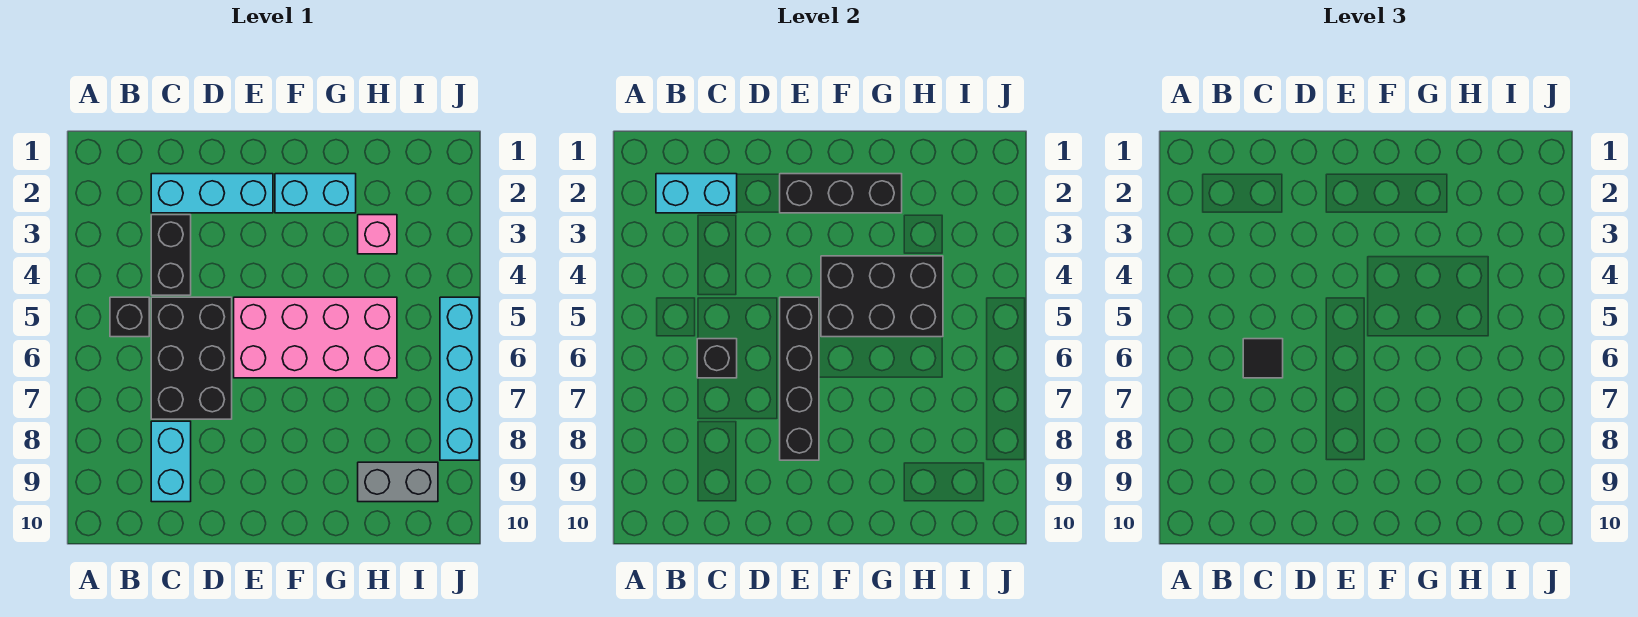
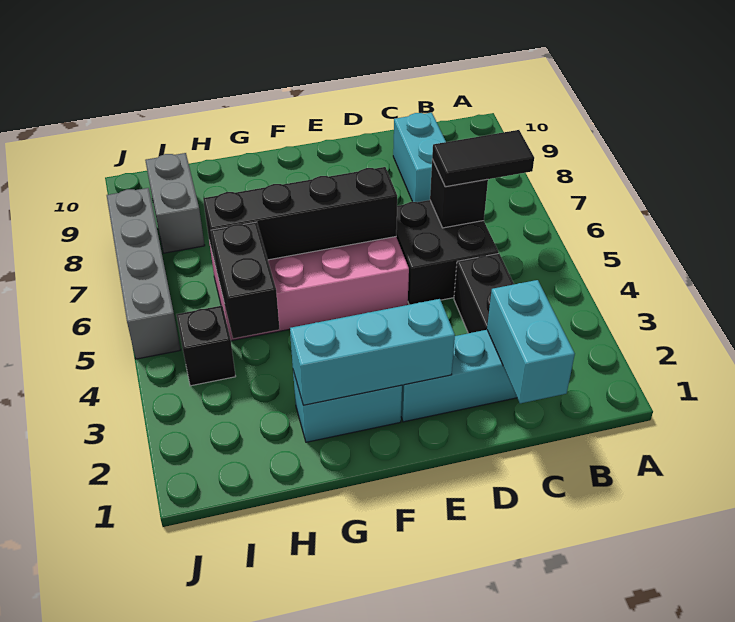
cyan brick B2:C2 level 2 -> cyan brick C1:C2 level 2
black brick B5 level 1 -> black brick I4 level 1
black brick C5:D7 level 1 -> black brick C5:D6 level 1
black tile C6 level 3 -> black tile B6:C6 level 3
black brick E2:G2 level 2 -> cyan brick E2:G2 level 2
black brick E5:E8 level 2 -> black brick E6:H6 level 2
black brick F4:H5 level 2 -> black brick H4:H5 level 2
pink brick H3 level 1 -> none
grey brick H9:I9 level 1 -> grey brick I8:I9 level 1
cyan brick J5:J8 level 1 -> grey brick J5:J8 level 1

